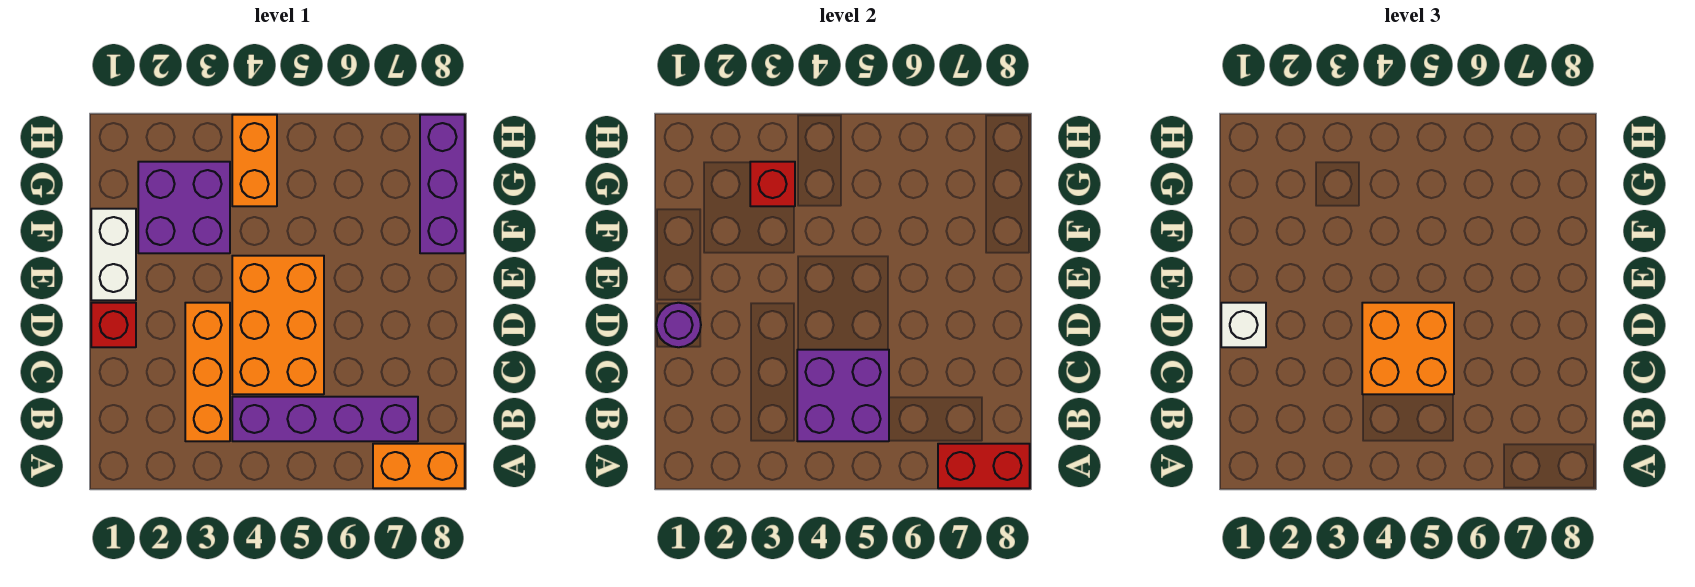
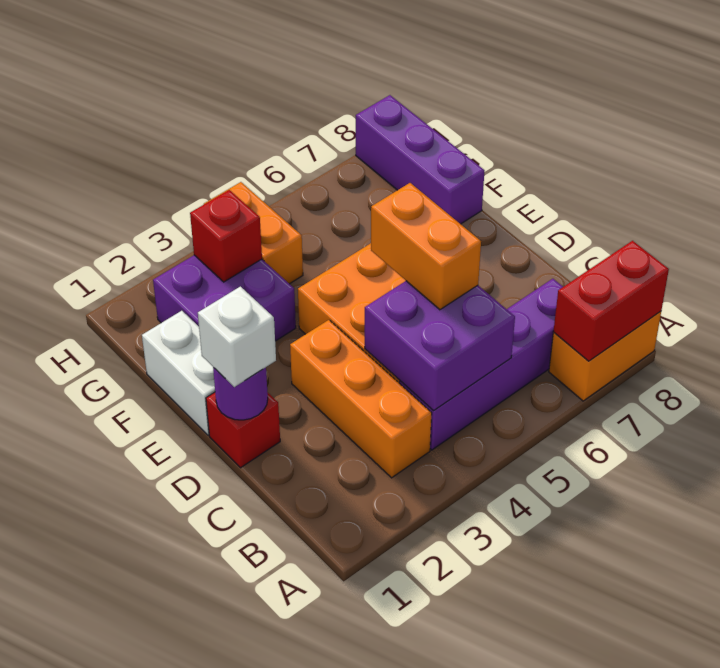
orange brick C4:D5 level 3 -> orange brick C5:D5 level 3

